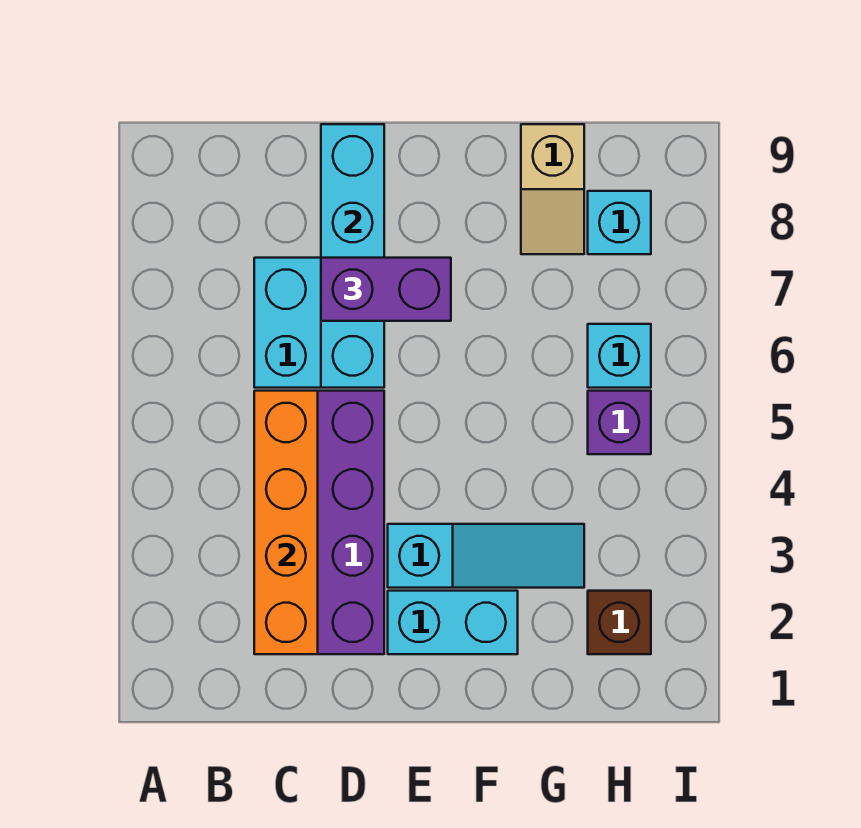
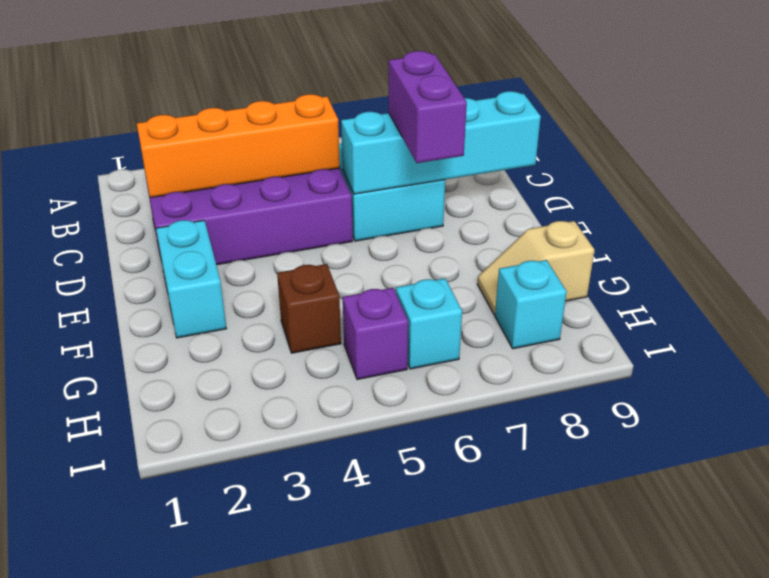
cyan slope E3:G3 level 1 top E -> none
brown brick H2 level 1 -> brown brick G4 level 1

